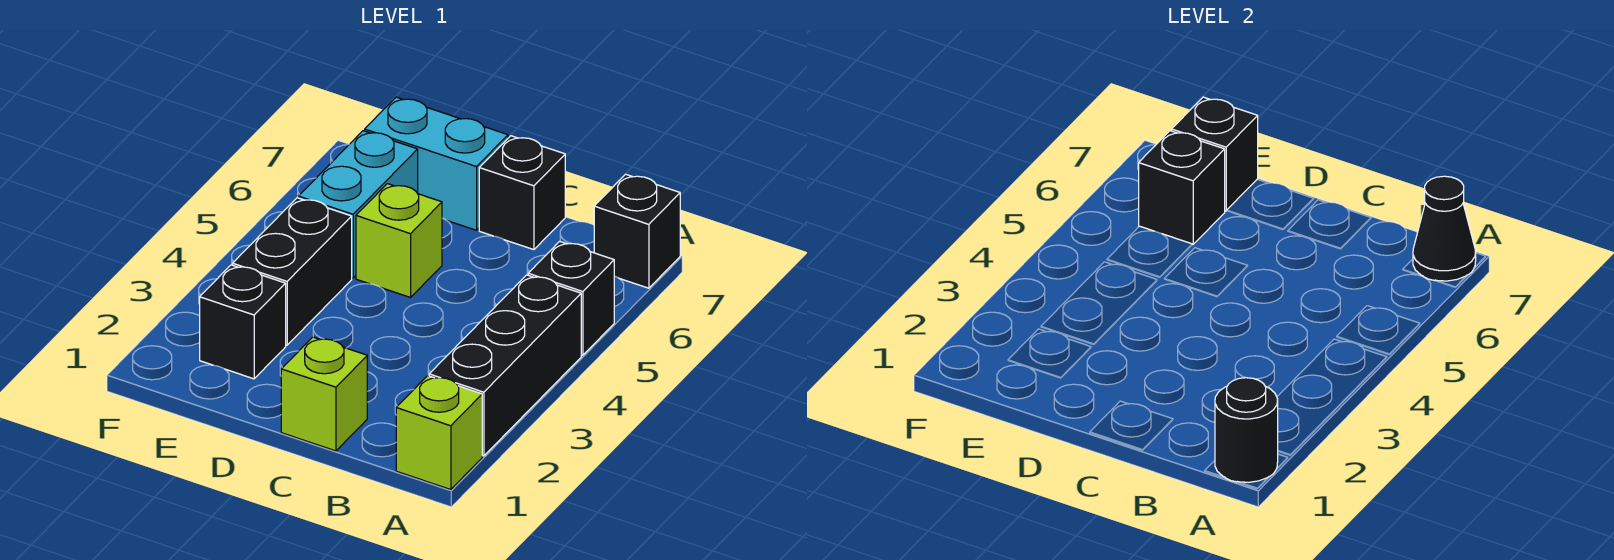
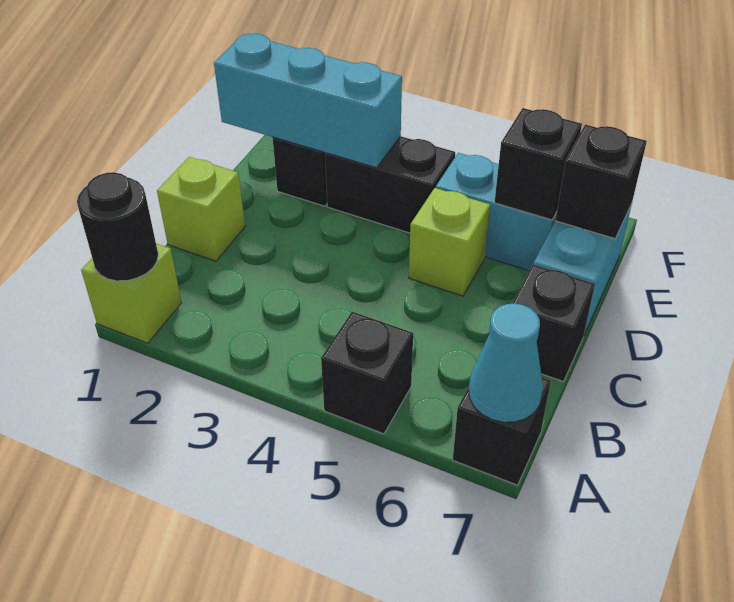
black brick A2:A4 level 1 -> none
black cone A7 level 2 -> cyan cone A7 level 2
none -> cyan brick E1:E3 level 2

